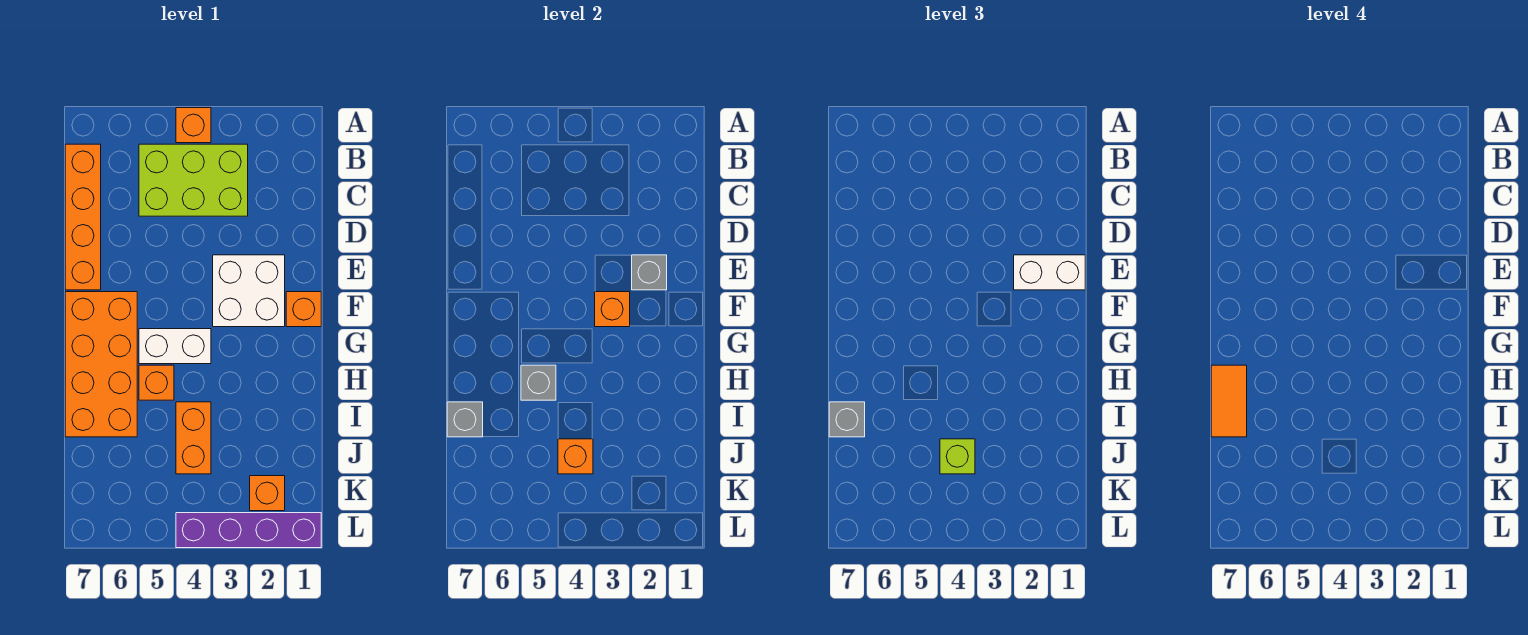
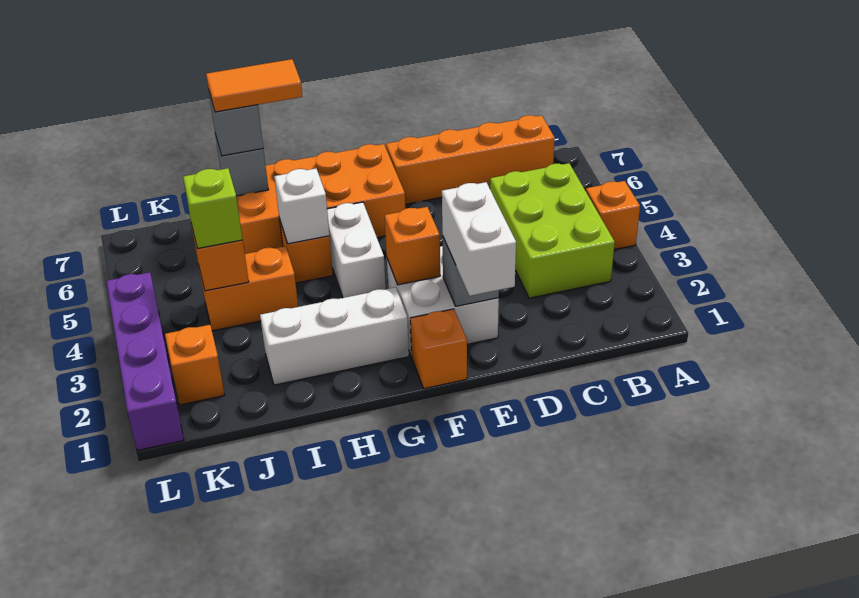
none -> white brick G2:I2 level 1
grey brick H5 level 2 -> white brick H5 level 2

